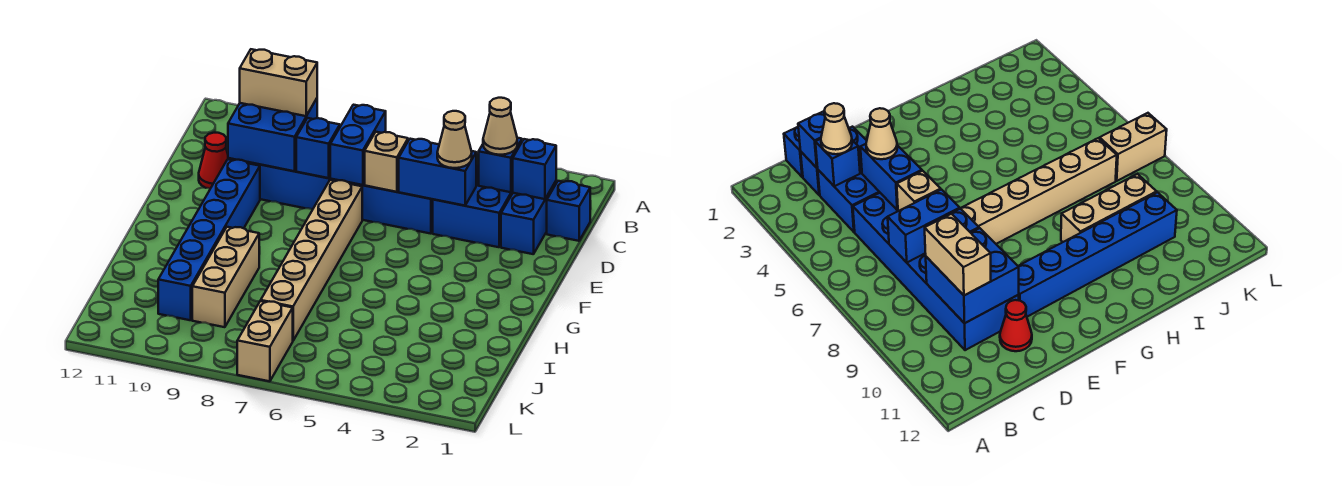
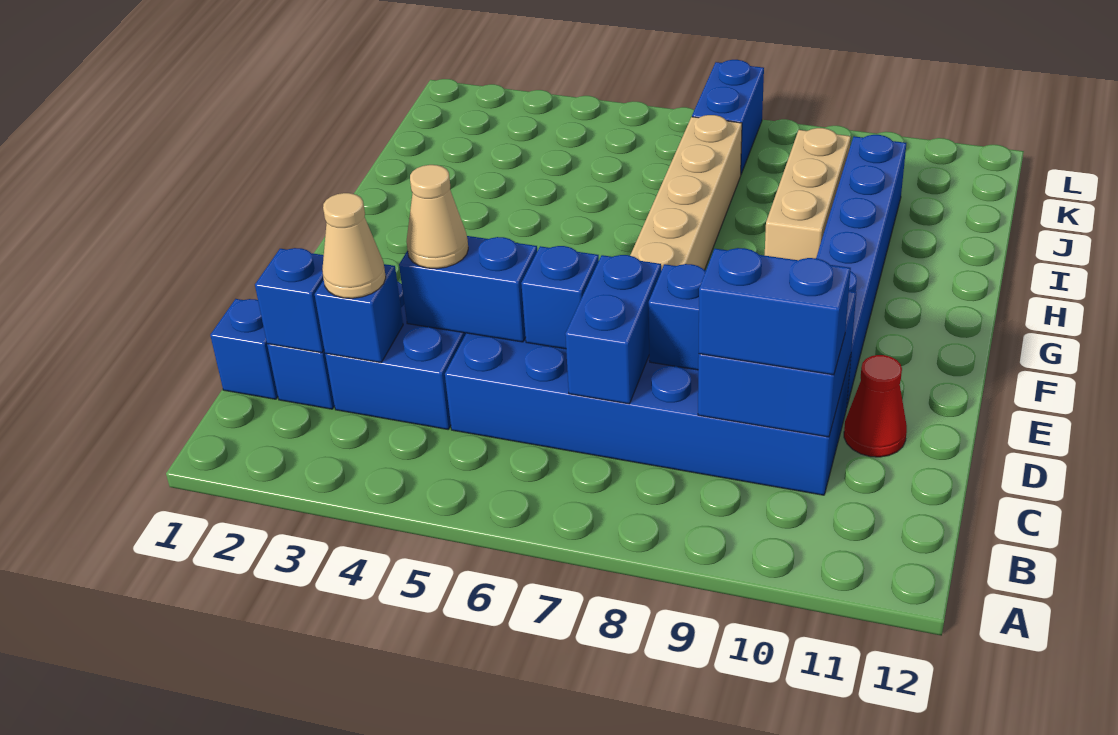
tan brick C9:C10 level 3 -> blue brick C9:C10 level 3
tan brick D6 level 2 -> blue brick D6 level 2
tan brick K7:L7 level 1 -> blue brick K7:L7 level 1

